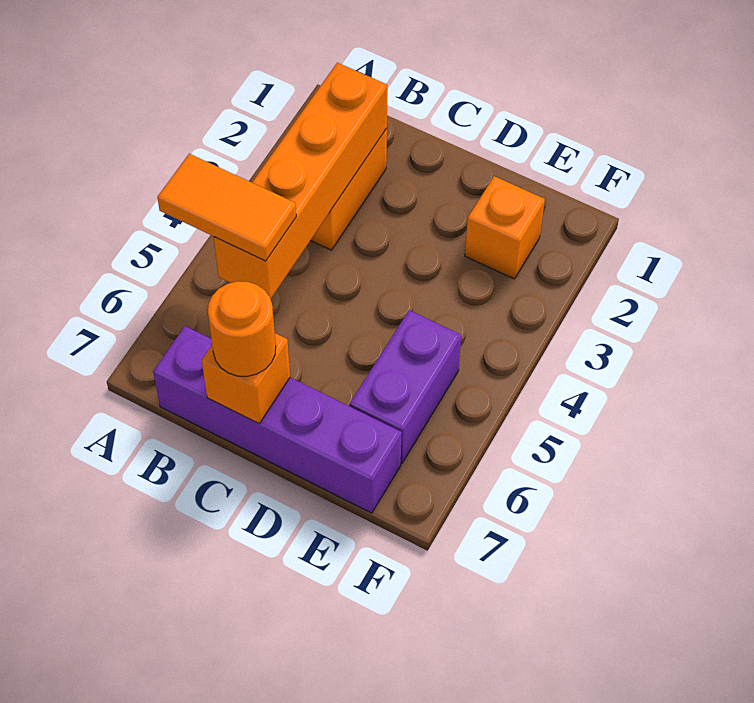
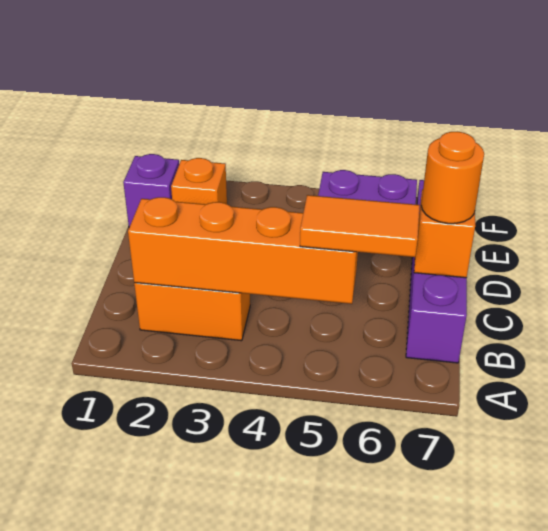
orange tile A5:B5 level 3 -> orange tile B5:B6 level 3
none -> purple brick E1 level 1

